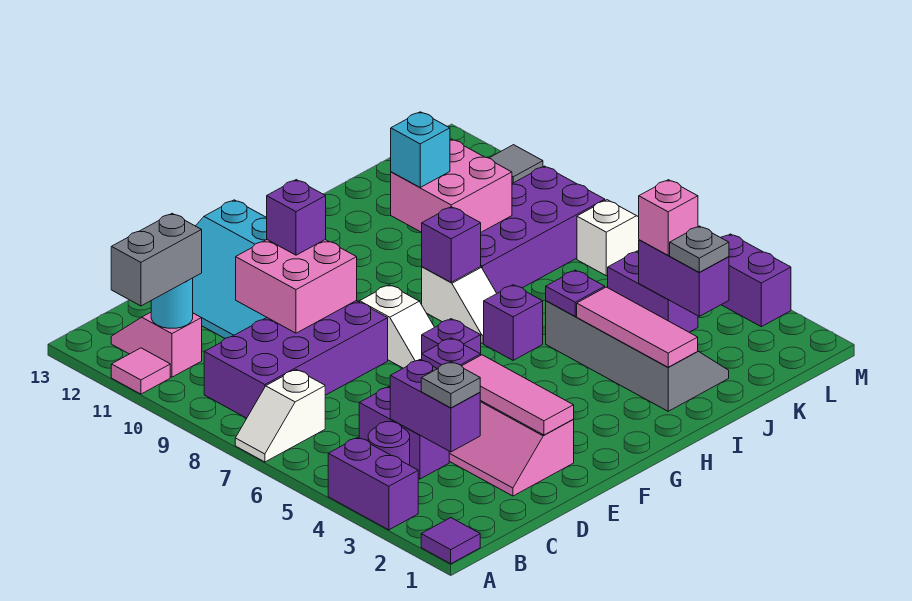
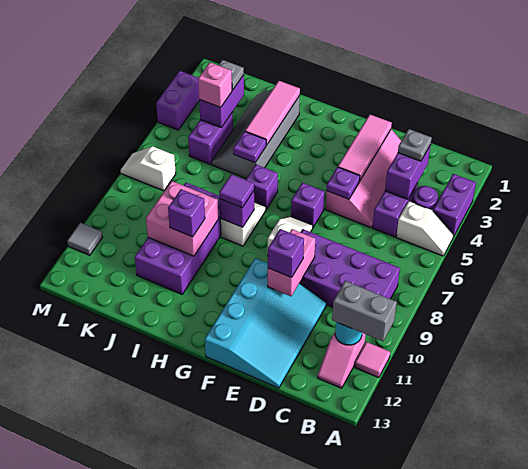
purple tile A1 level 1 -> purple tile H8 level 3
white slope A7:B7 level 1 top B -> white slope A5:B5 level 1 top B
pink brick D9:E10 level 2 -> pink brick E9:E10 level 2
purple brick I8:L9 level 1 -> purple brick I8:J11 level 1
cyan brick I10 level 3 -> purple brick I10 level 3

